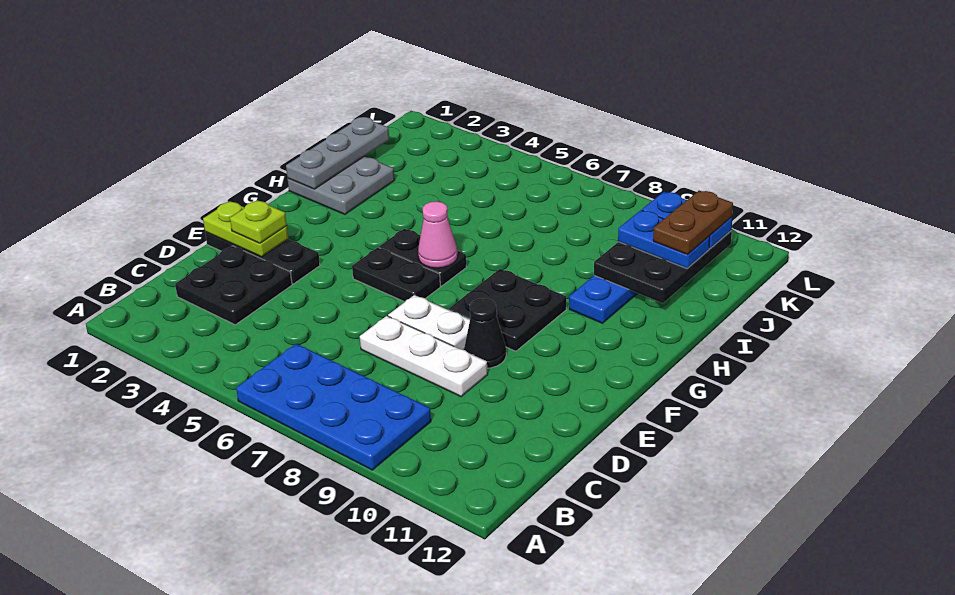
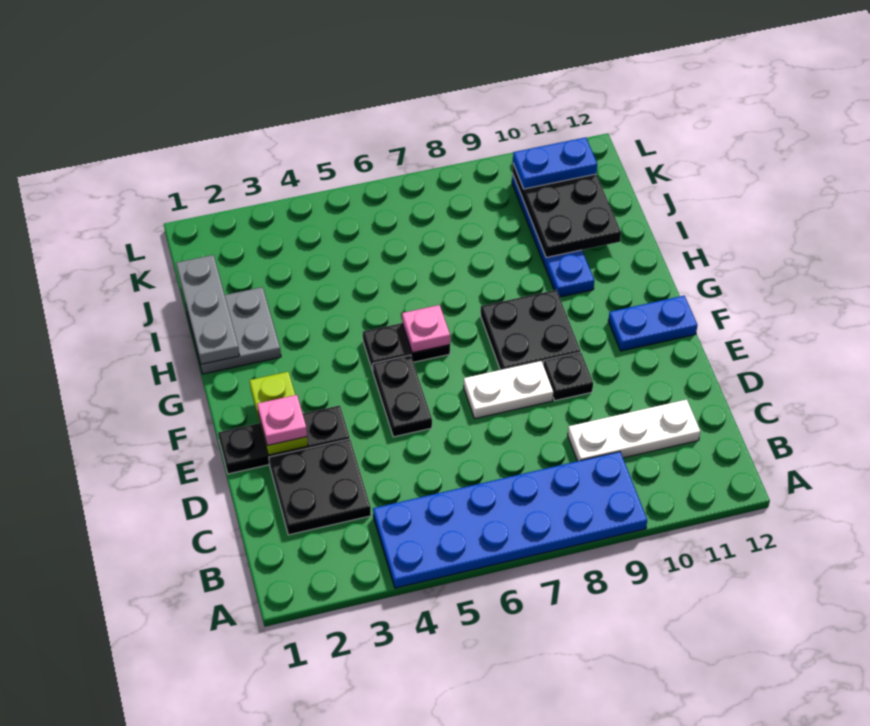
blue plate A6:B9 level 1 -> blue plate A4:B9 level 1
white plate D7:D9 level 1 -> white plate C9:C11 level 1
lime plate E1:E2 level 2 -> lime plate E2:F2 level 2
lime plate E2 level 3 -> pink plate E2 level 3
black cone E9 level 1 -> black plate E9 level 1
black plate F5:F6 level 1 -> black plate E5:F5 level 1
pink cone G6 level 2 -> pink plate G6 level 2
blue plate J10:J11 level 3 -> blue plate F11:F12 level 1
brown plate J11:K11 level 4 -> none

